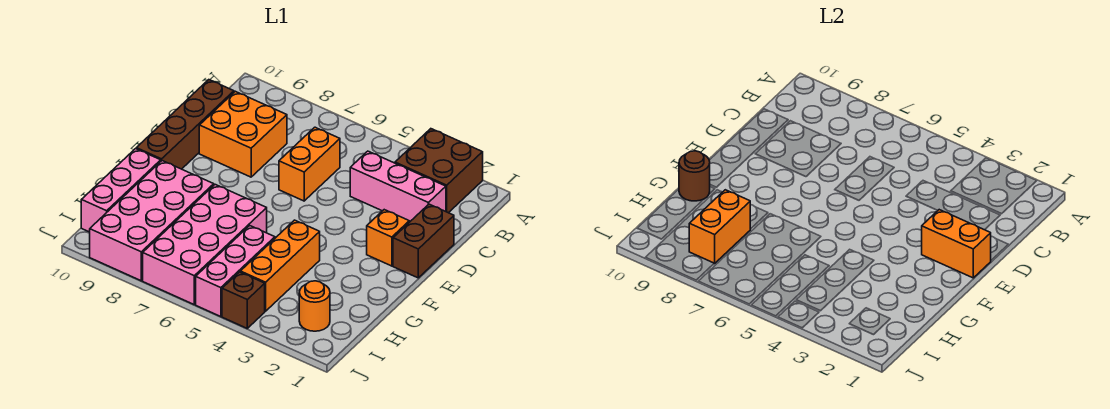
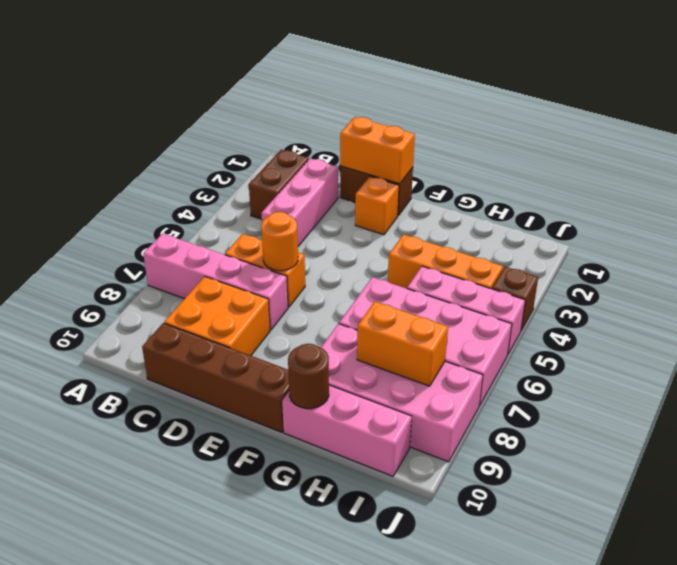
brown brick A2:B3 level 1 -> brown brick B2:B3 level 1
none -> pink brick A7:D7 level 1
orange brick E1:E2 level 2 -> orange brick D1:E1 level 2
orange round brick I2 level 1 -> orange round brick D6 level 2

